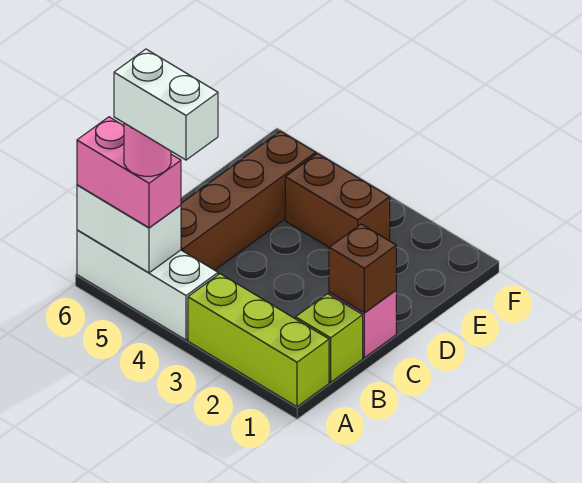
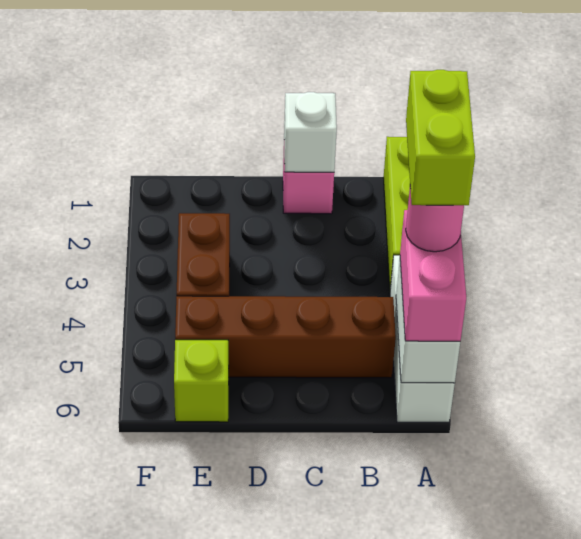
white brick A4:A5 level 5 -> lime brick A4:A5 level 5
lime brick B1 level 1 -> lime brick E6 level 1
brown brick C1 level 2 -> white brick C1 level 2

